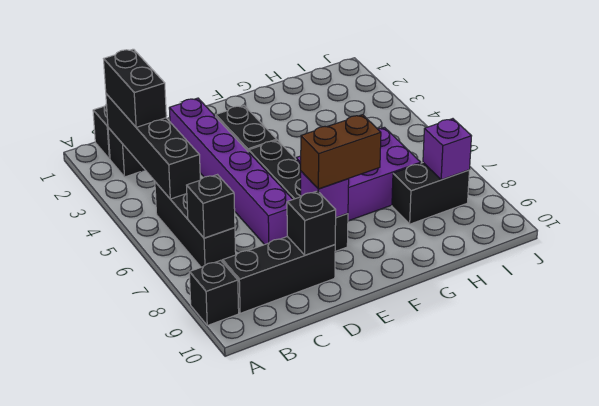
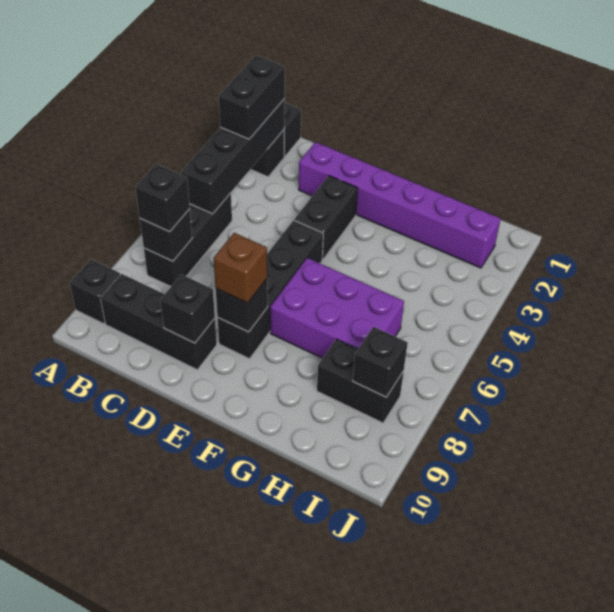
none -> black brick B7 level 3
purple brick D2:D7 level 1 -> purple brick D2:I2 level 1
purple brick E8 level 2 -> black brick E8 level 2
brown brick E8:F8 level 3 -> brown brick E8 level 3
purple brick I8 level 2 -> black brick I8 level 2

